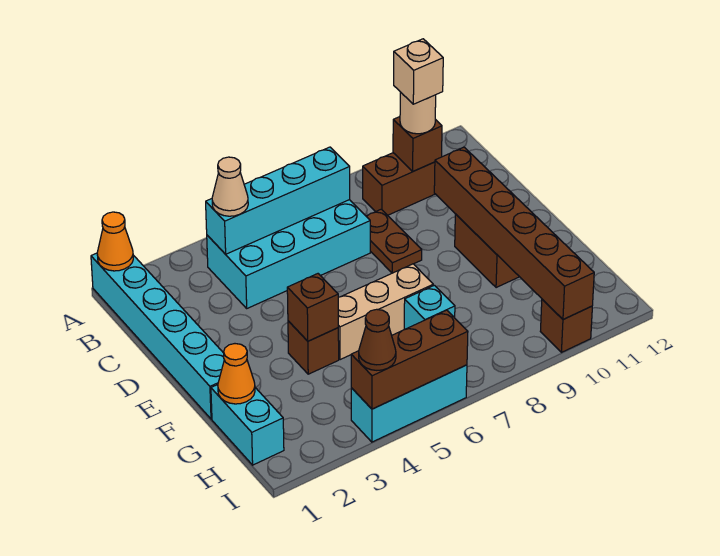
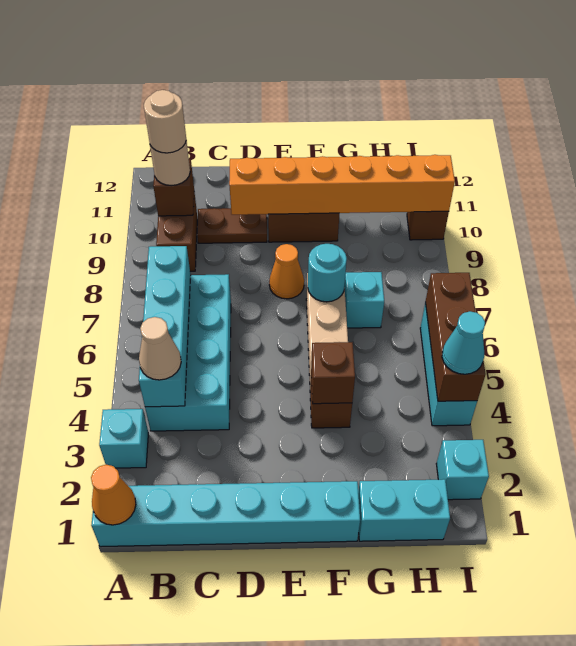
none -> cyan brick A3 level 1
tan brick B10 level 4 -> tan round brick B10 level 4
brown plate C8:D8 level 1 -> brown plate C10:D10 level 1
brown brick D10:I10 level 2 -> orange brick D10:I10 level 2
none -> cyan round brick F7 level 2
orange cone G1 level 2 -> orange cone E8 level 1
none -> cyan brick I2 level 1
brown cone I4 level 3 -> cyan cone I4 level 3

